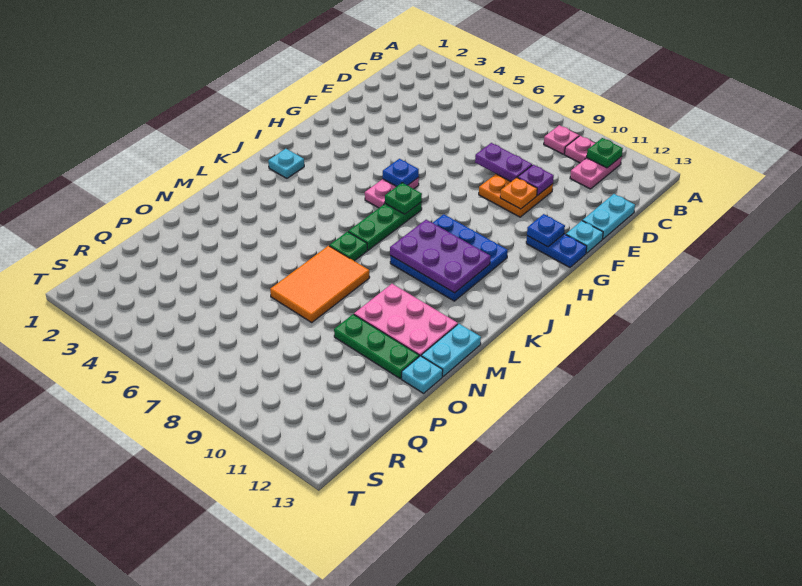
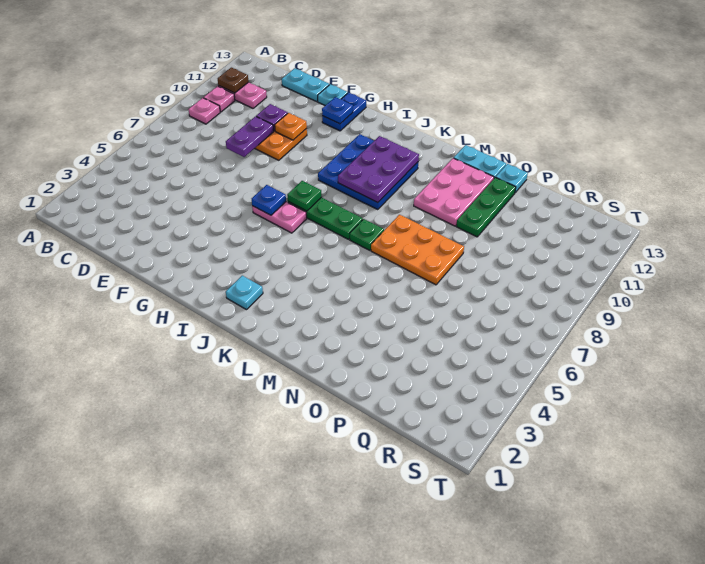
green plate B11 level 2 -> brown plate B11 level 2
orange tile M7:O8 level 1 -> orange plate M7:O8 level 1

